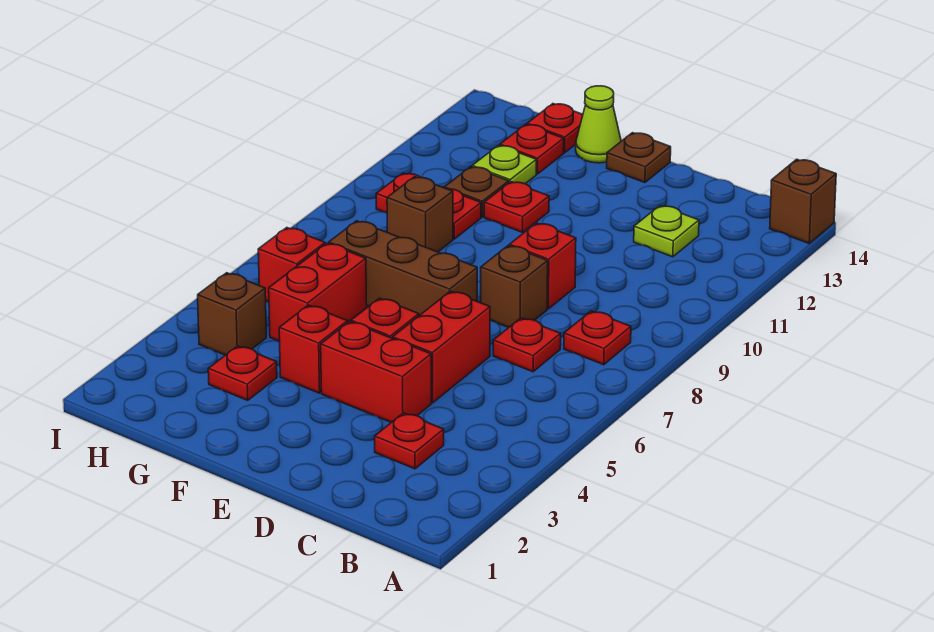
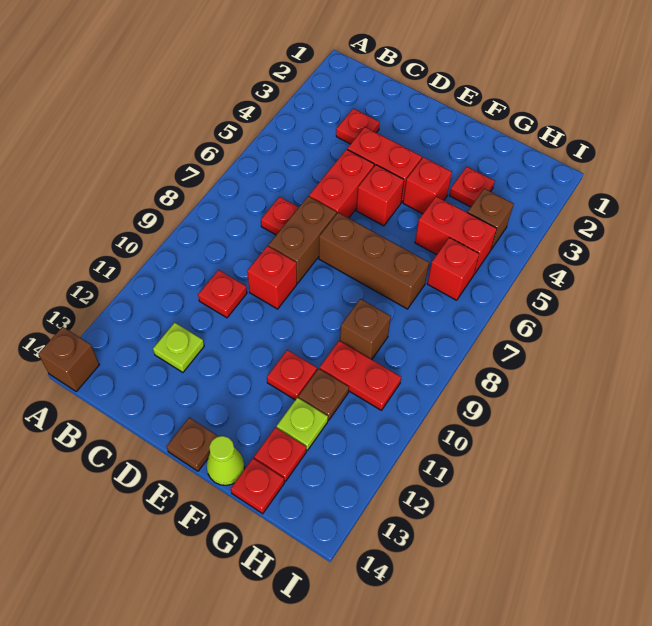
red plate B8 level 1 -> red plate C10 level 1
brown brick D8 level 1 -> brown brick D7:D8 level 1
red brick G5:G6 level 1 -> red brick G5:H5 level 1

